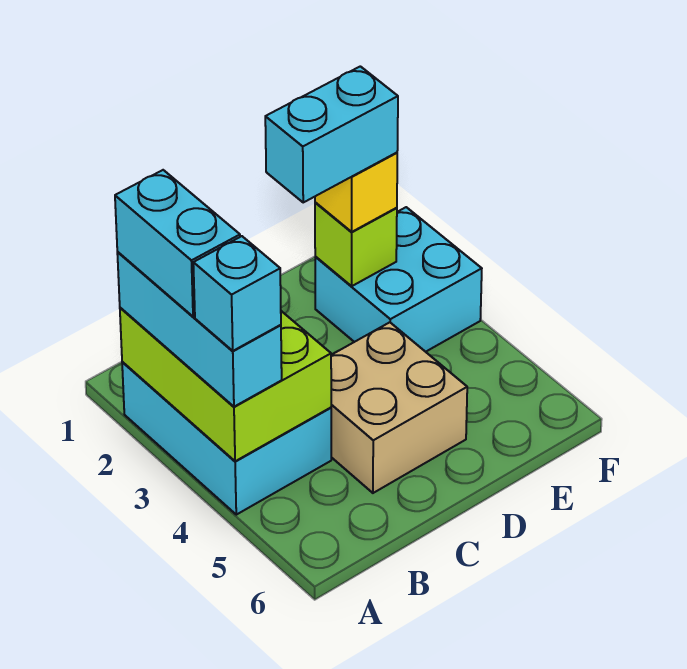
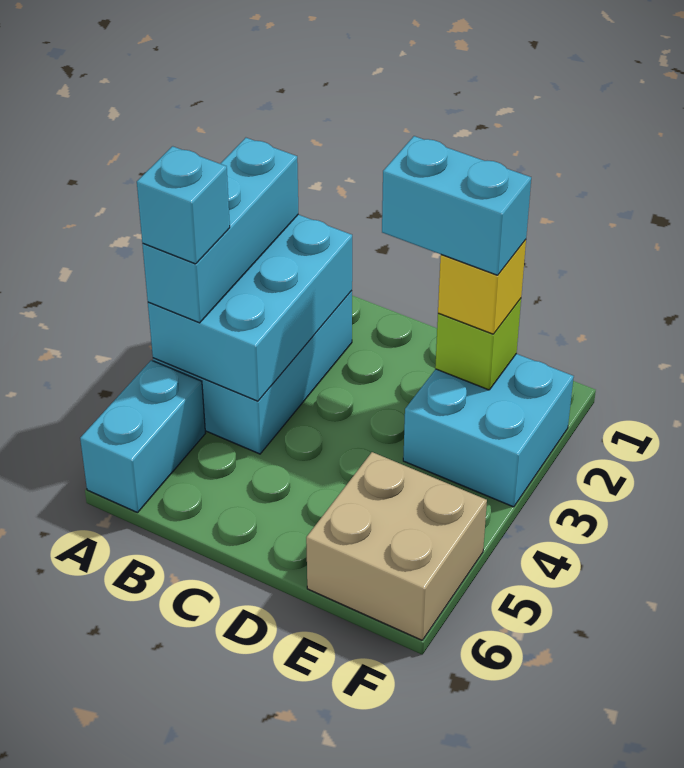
lime brick A2:B4 level 2 -> cyan brick A2:B4 level 2
cyan brick A2:A3 level 4 -> cyan brick A5:A6 level 1
tan brick C4:D5 level 1 -> tan brick E5:F6 level 1

